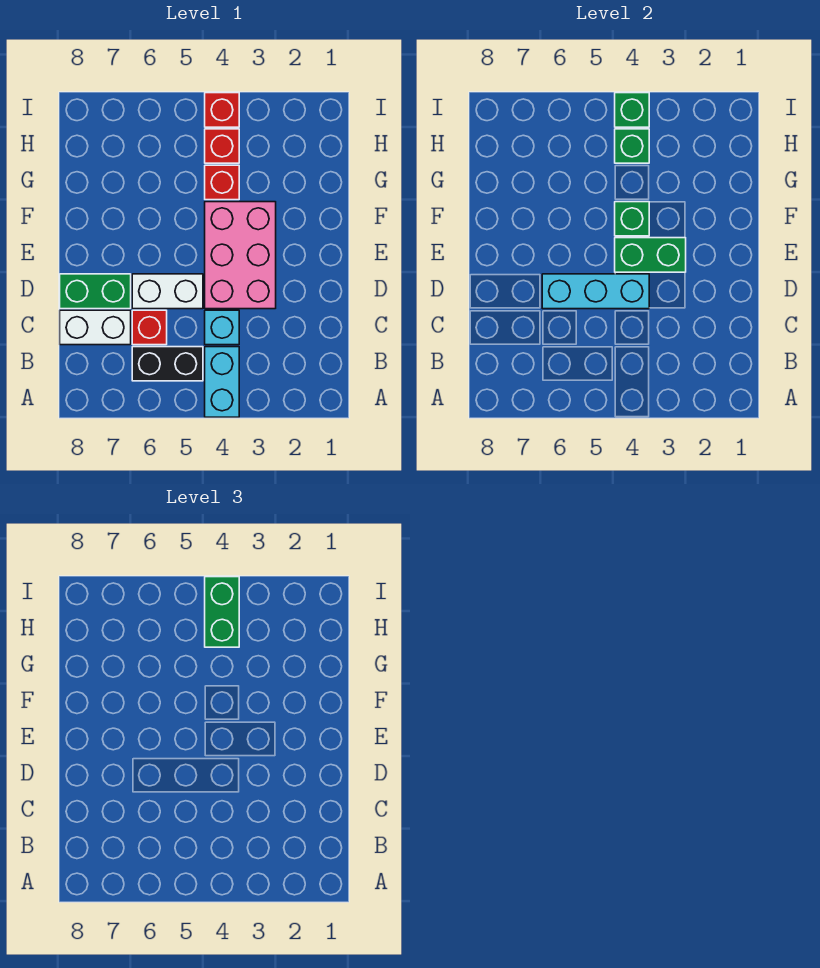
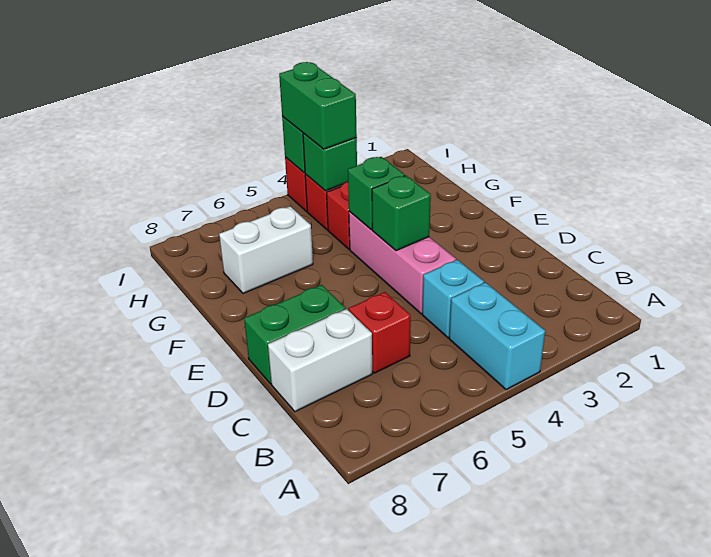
black brick B5:B6 level 1 -> none
pink brick D3:F4 level 1 -> pink brick D4:F4 level 1
cyan brick D4:D6 level 2 -> none
white brick D5:D6 level 1 -> white brick G6:G7 level 1
green brick E3:E4 level 2 -> green brick E4 level 2

